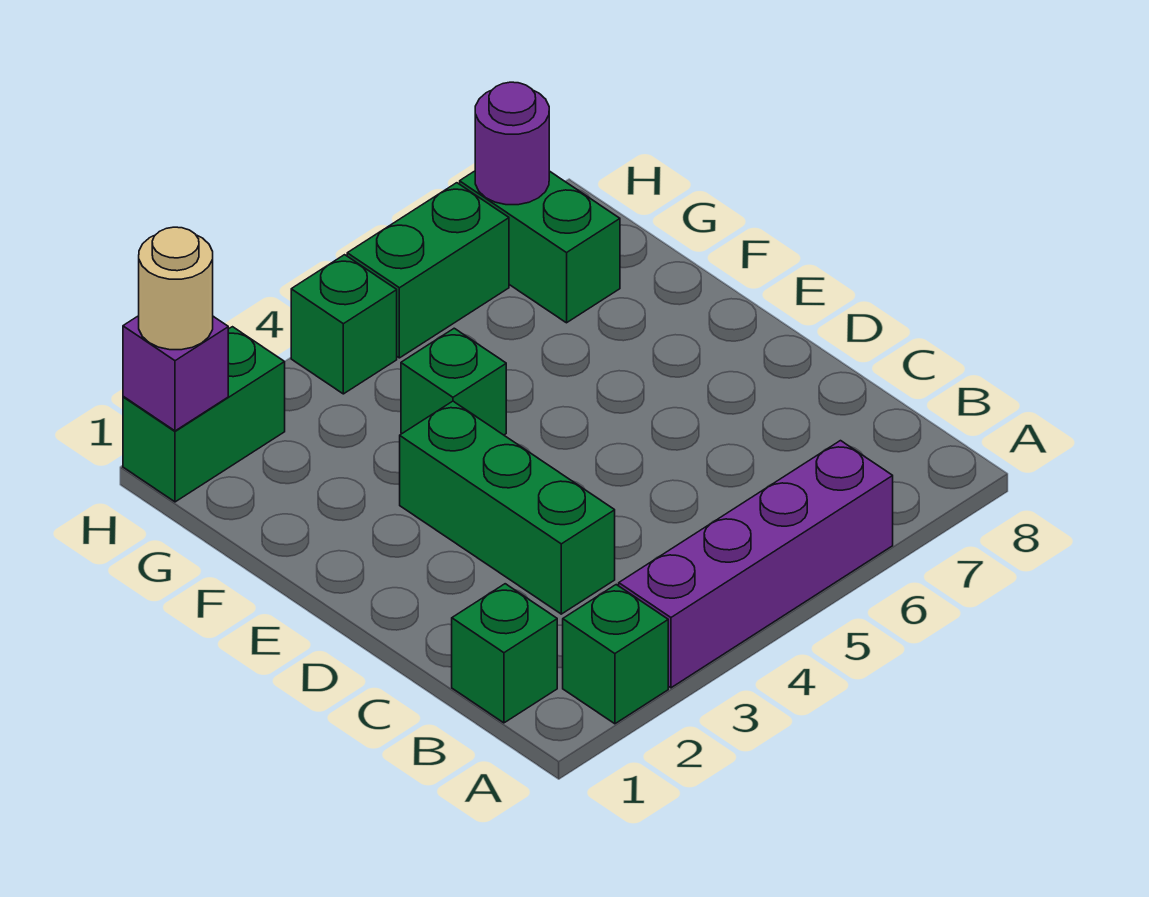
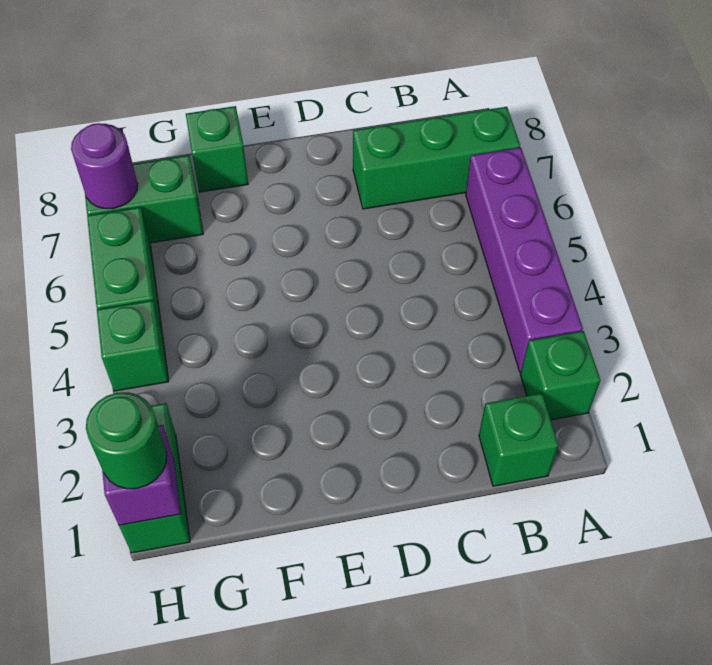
green brick C3:E3 level 1 -> green brick A7:C7 level 1
green brick F4 level 1 -> green brick F8 level 1
tan round brick H1 level 3 -> green round brick H1 level 3

